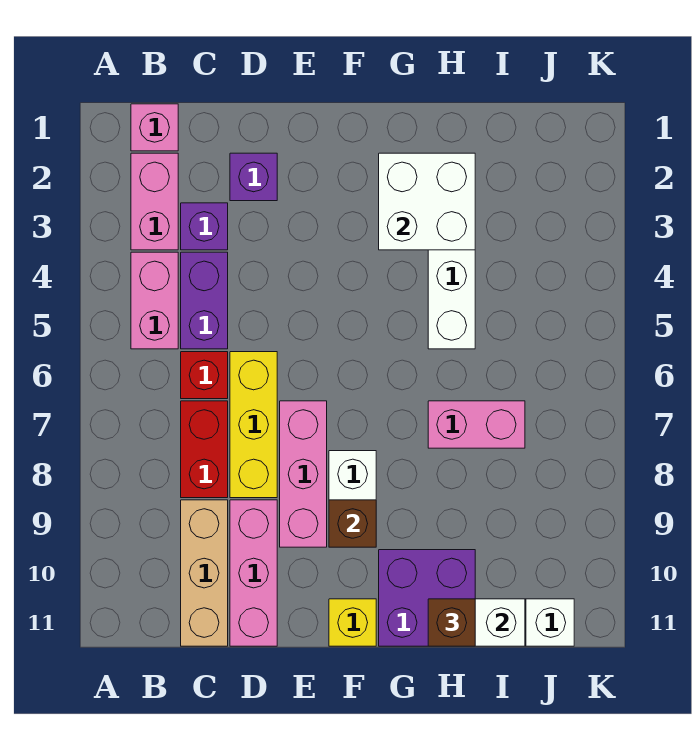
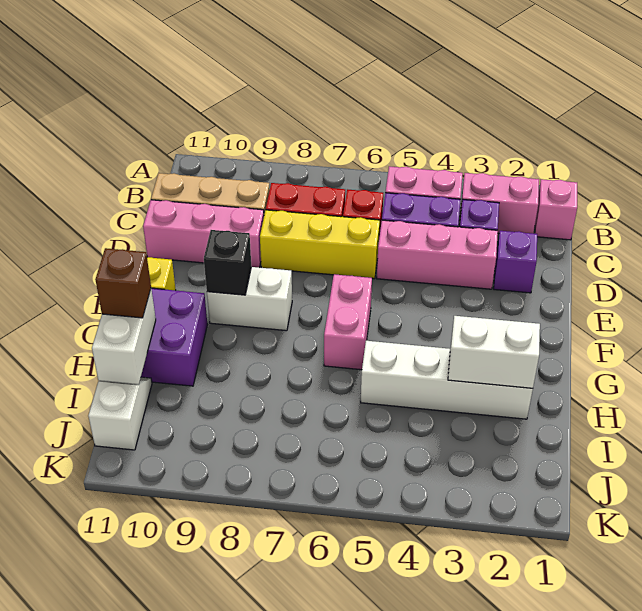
pink brick E7:E9 level 1 -> pink brick D3:D5 level 1
brown brick F9 level 2 -> black brick F9 level 2
white brick G2:H3 level 2 -> white brick H2:H3 level 2
pink brick H7:I7 level 1 -> pink brick F6:G6 level 1

